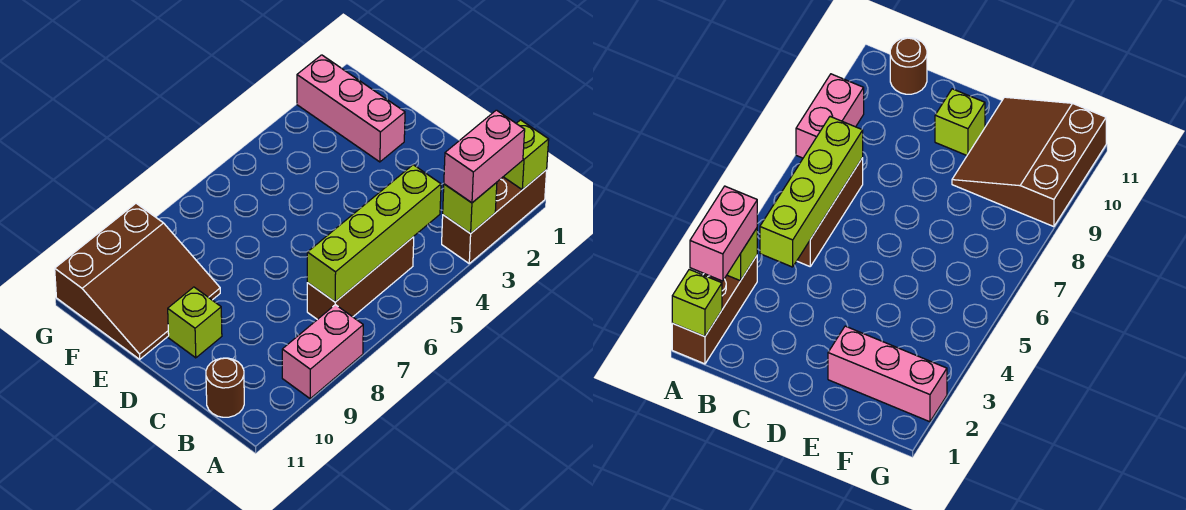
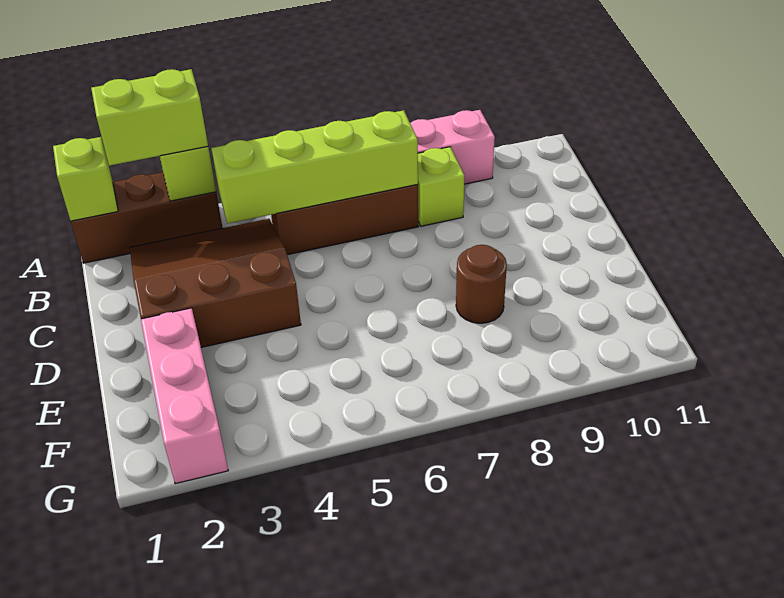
pink brick A2:A3 level 3 -> lime brick A2:A3 level 3
brown round brick B11 level 1 -> brown round brick E8 level 1
lime brick D10 level 1 -> lime brick B8 level 1
brown slope E9:G11 level 1 top G -> brown slope B2:D4 level 1 top D

